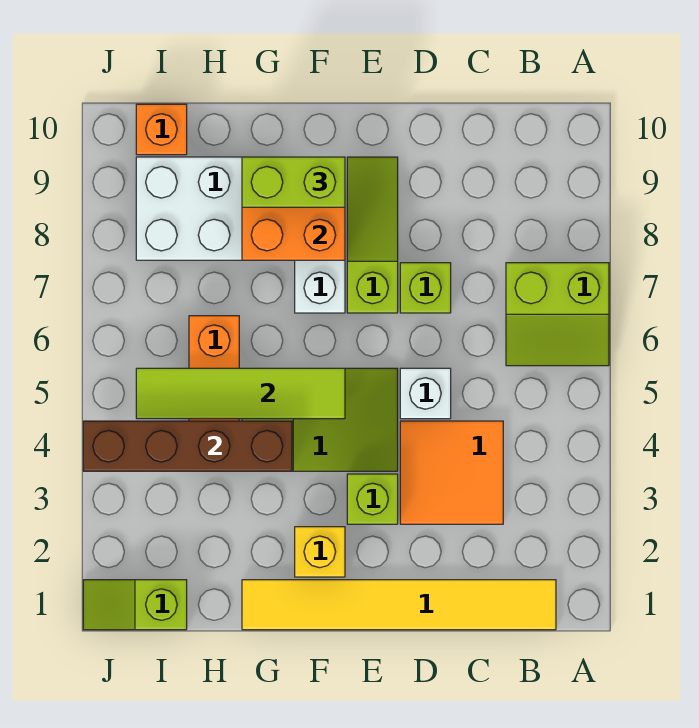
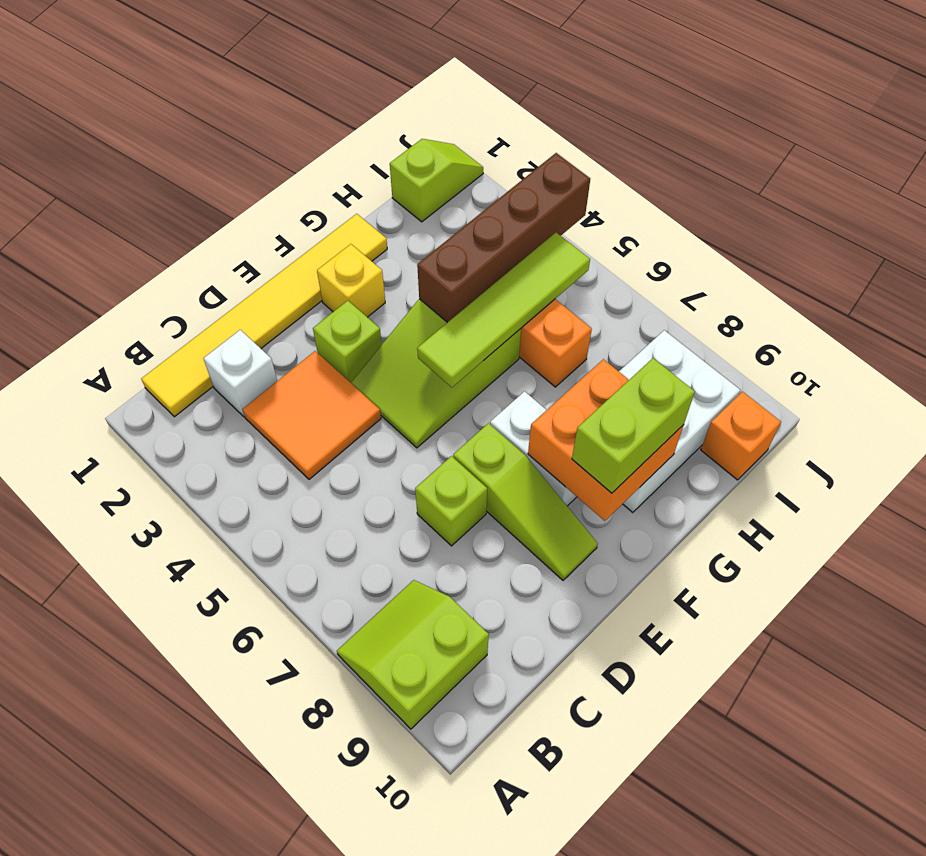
lime slope A6:B7 level 1 top 7 -> lime slope A8:B9 level 1 top 9
white brick D5 level 1 -> white brick C2 level 1

